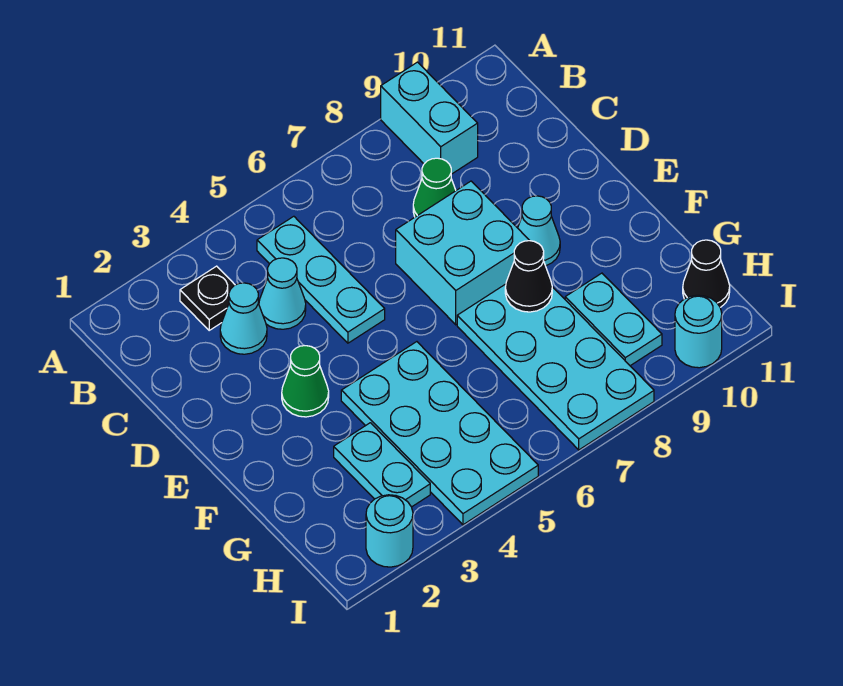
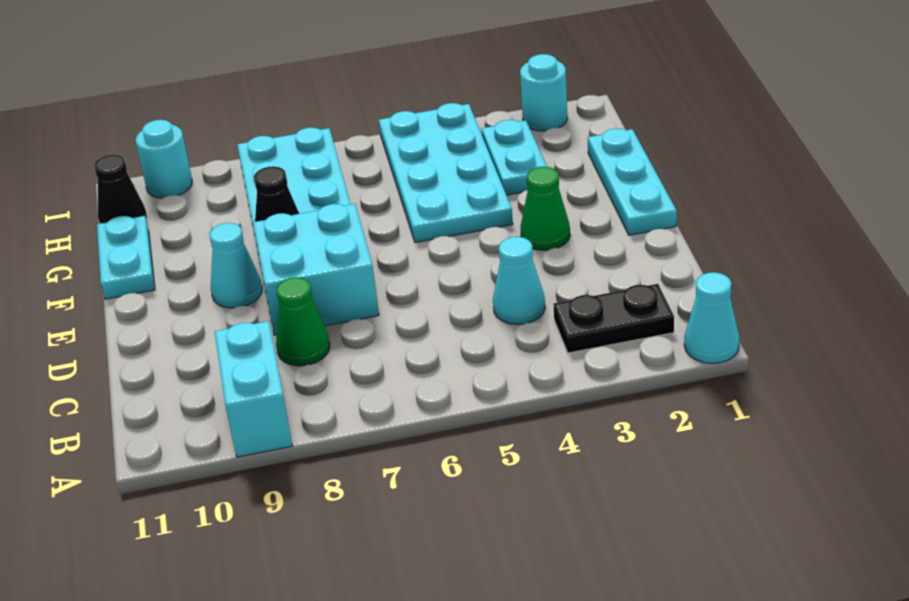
black plate B3 level 1 -> black plate B2:B3 level 1
cyan plate B5:D5 level 1 -> cyan plate E1:G1 level 1
cyan cone C3 level 1 -> cyan cone A1 level 1
cyan plate G9:H9 level 1 -> cyan plate F11:G11 level 1

